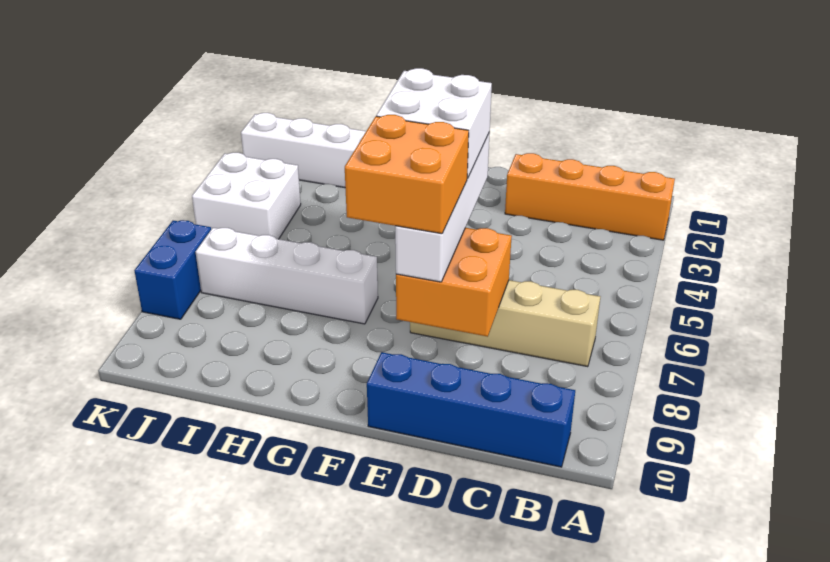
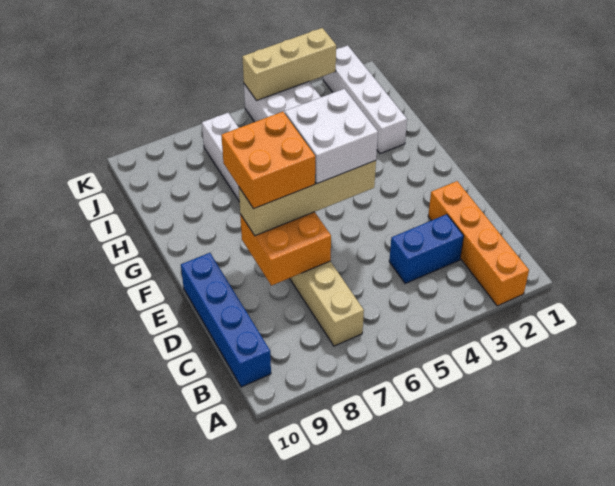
white brick E5:E8 level 3 -> tan brick E5:E8 level 3
none -> tan brick K3:K5 level 2
blue brick K7:K8 level 1 -> blue brick C3:C4 level 1

